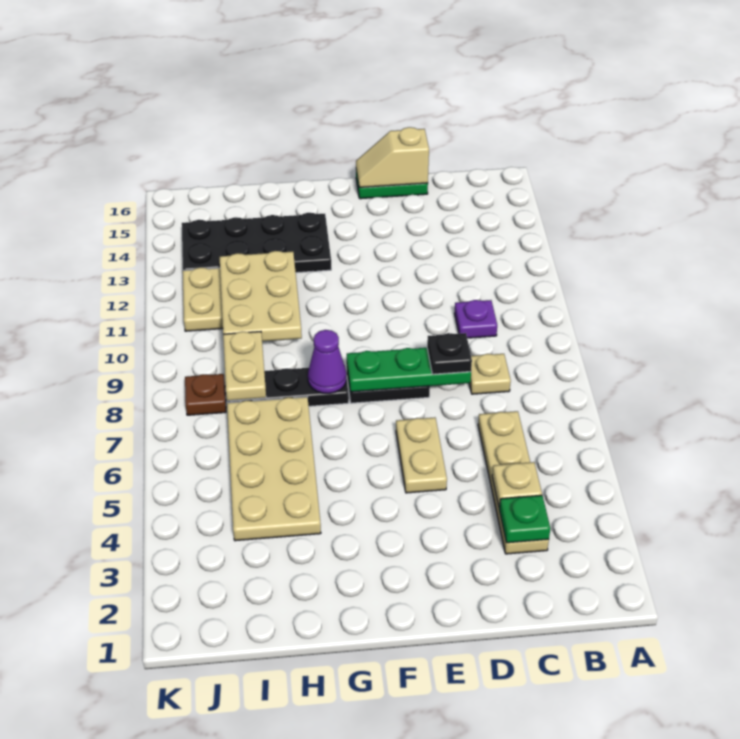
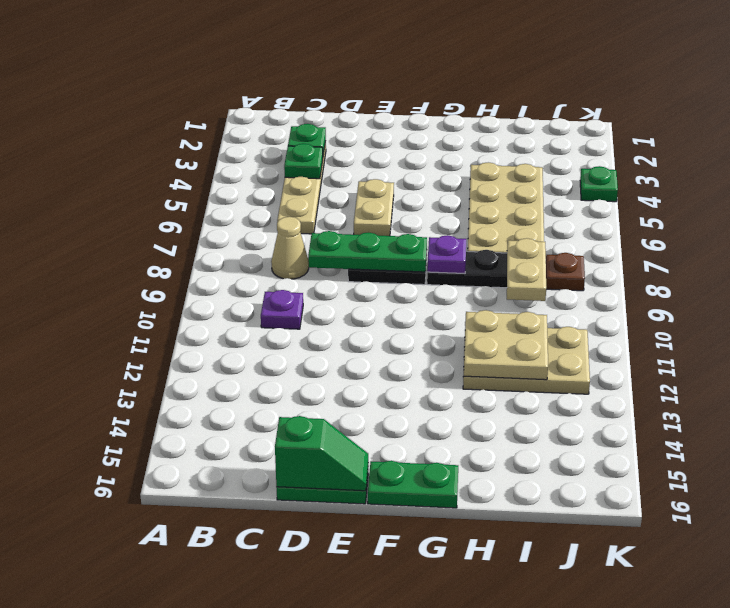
tan plate C4 level 2 -> green plate C4 level 2
tan plate C8 level 1 -> tan cone C8 level 1
black plate D8 level 3 -> none
tan slope D16:E16 level 2 top D -> green slope D16:E16 level 2 top D
none -> green plate F16:G16 level 1
purple cone G8 level 2 -> purple plate G8 level 2
black plate G13:J14 level 1 -> none
tan plate H10:I12 level 2 -> tan plate H11:I12 level 2
none -> green plate K4 level 1

